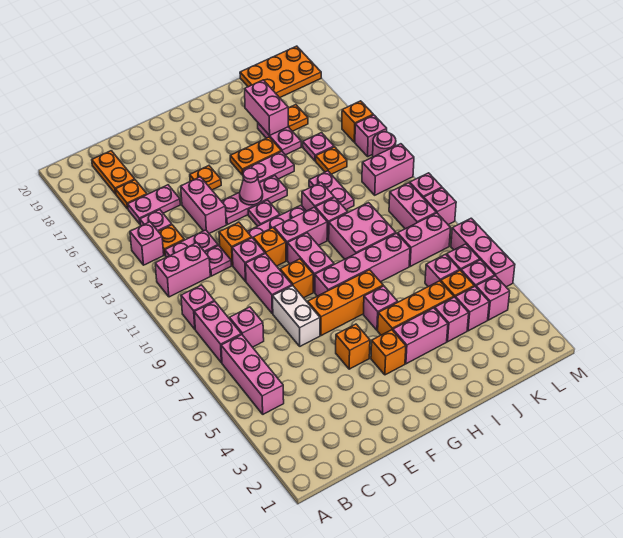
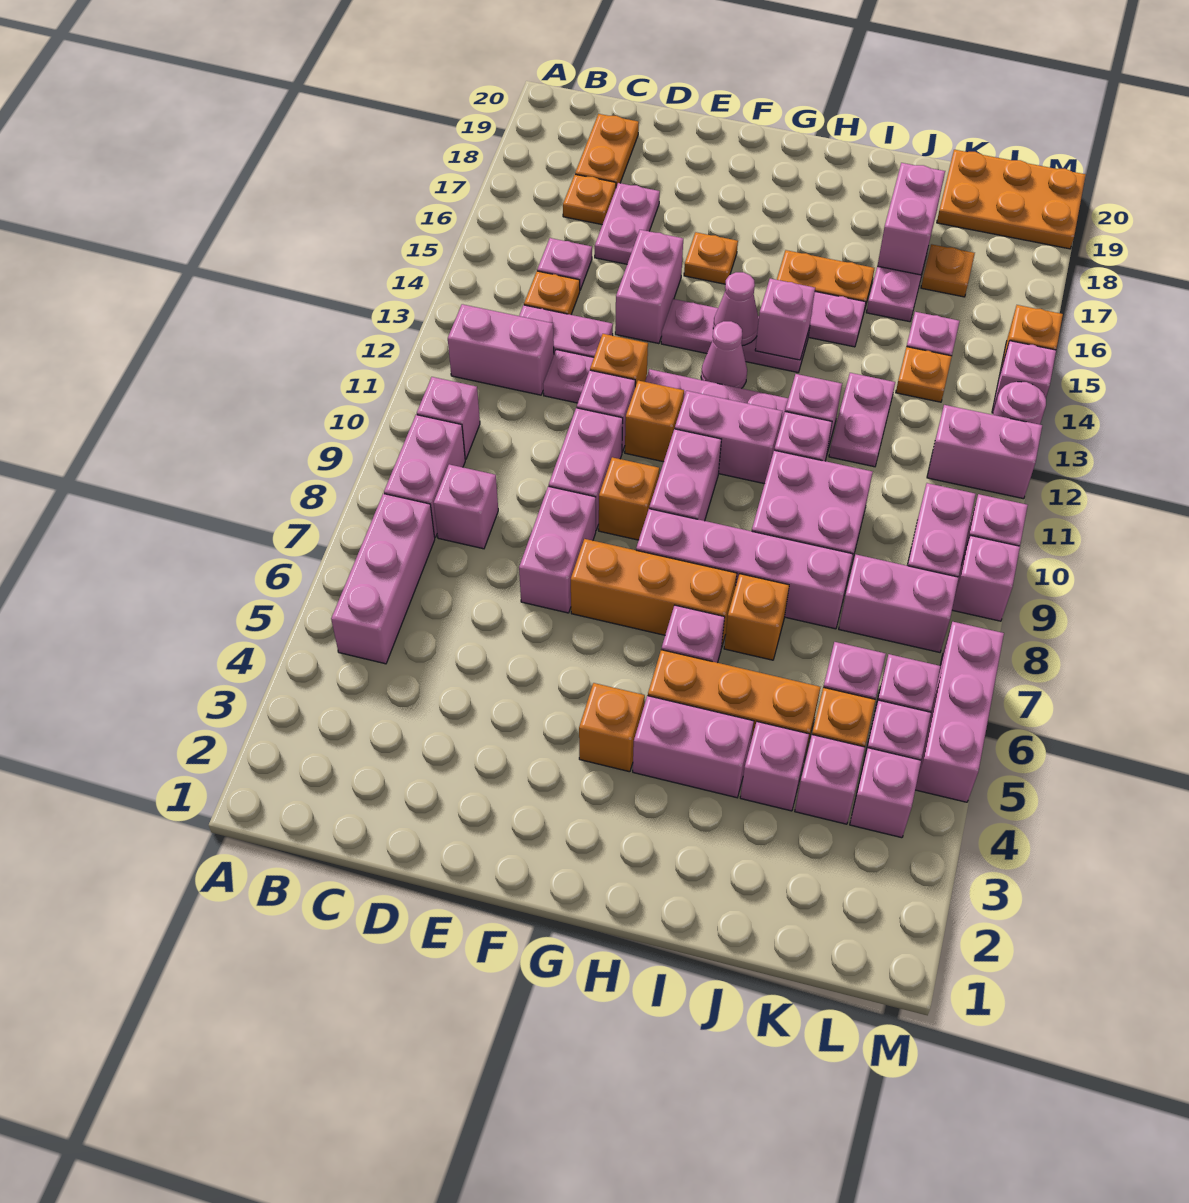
pink brick B14 level 1 -> pink brick H14 level 2
pink plate C16:D16 level 1 -> pink plate D16:D17 level 1
white brick E7:E8 level 1 -> pink brick E7:E8 level 1
orange brick F5 level 1 -> orange brick I7 level 1
pink plate G13 level 1 -> pink cone G13 level 1

